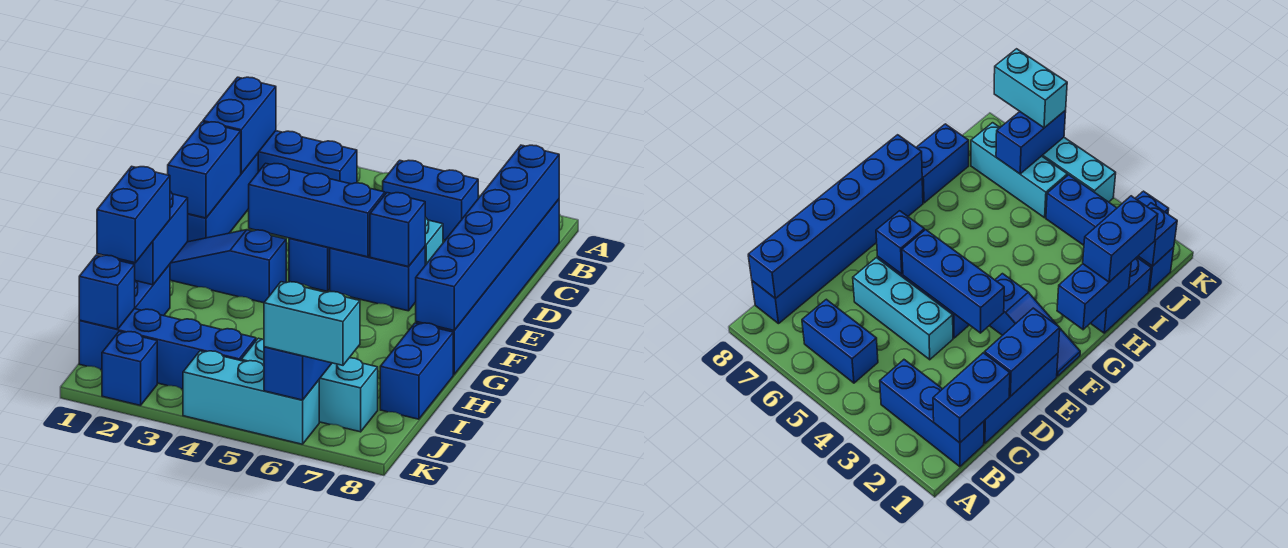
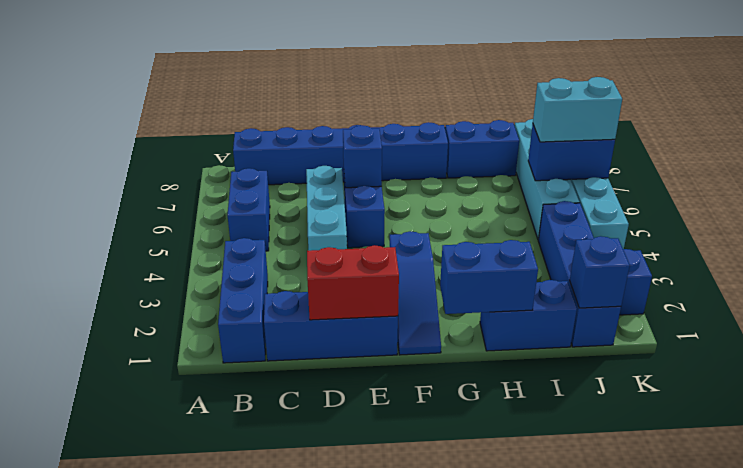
blue brick B1:C1 level 2 -> none
blue brick B8:G8 level 2 -> none
blue brick D1:E1 level 2 -> red brick D1:E1 level 2
blue brick E3:E5 level 2 -> none
blue brick E4 level 1 -> none
blue brick H1:I1 level 3 -> none
cyan brick J5:J7 level 1 -> cyan brick J5:J8 level 1
cyan brick K6:K7 level 3 -> cyan brick J6:K6 level 3

